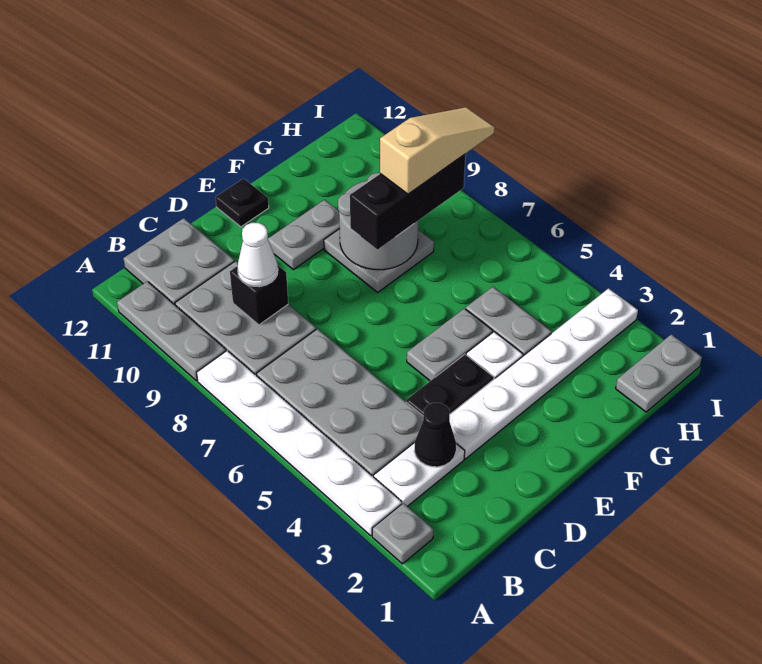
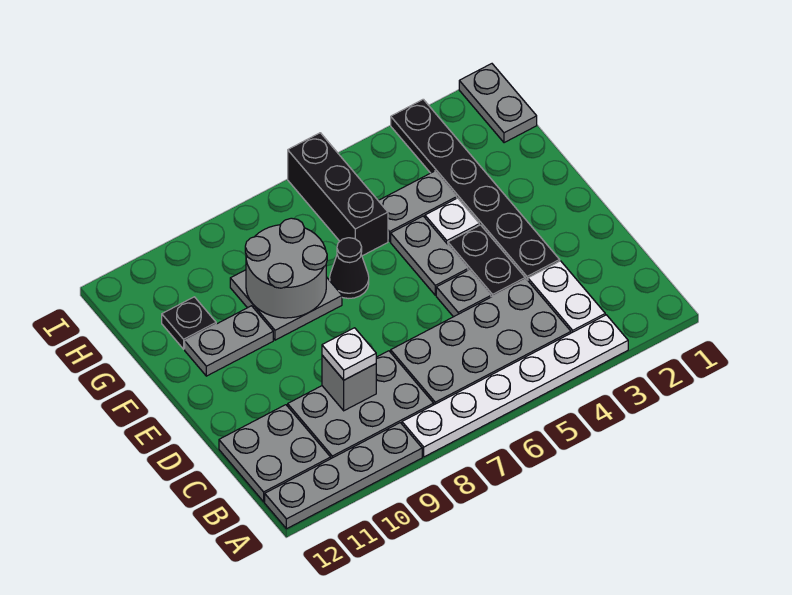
grey plate A2 level 1 -> grey plate D5 level 1
grey plate A9:A11 level 1 -> grey plate A9:A12 level 1
black cone C3 level 2 -> black cone F7 level 1
black brick C9 level 2 -> grey brick C9 level 2
white cone C9 level 3 -> white plate C9 level 3
white plate D3:I3 level 1 -> black plate D3:I3 level 1
grey plate E10:F10 level 1 -> grey plate F10:F11 level 1
black plate E12 level 1 -> black plate G11 level 1
black brick F8:H8 level 3 -> black brick G6:I6 level 1
tan slope G8:I8 level 4 top G -> none

